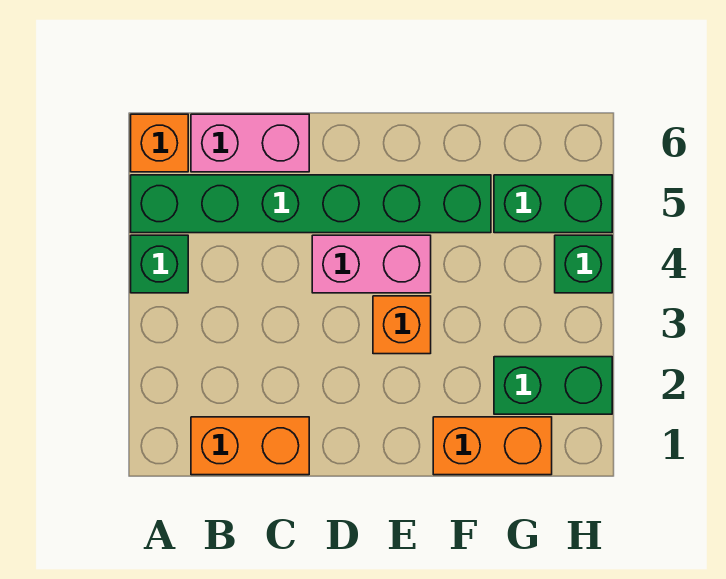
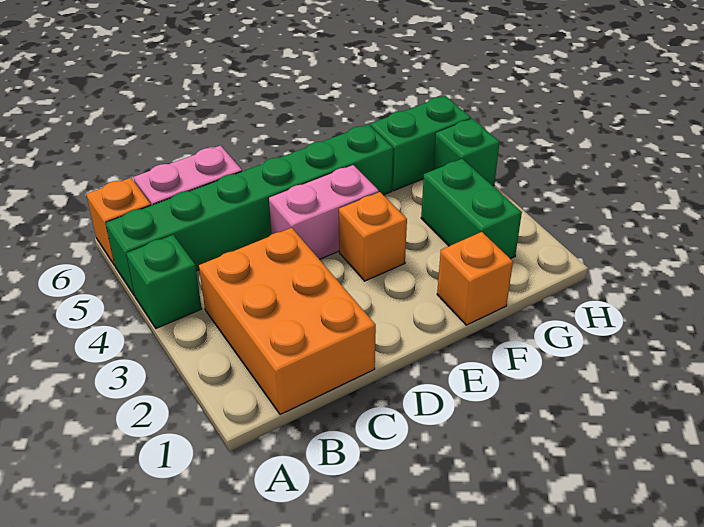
orange brick B1:C1 level 1 -> orange brick B1:C3 level 1
orange brick F1:G1 level 1 -> orange brick F1 level 1
green brick G2:H2 level 1 -> green brick G2:G3 level 1

